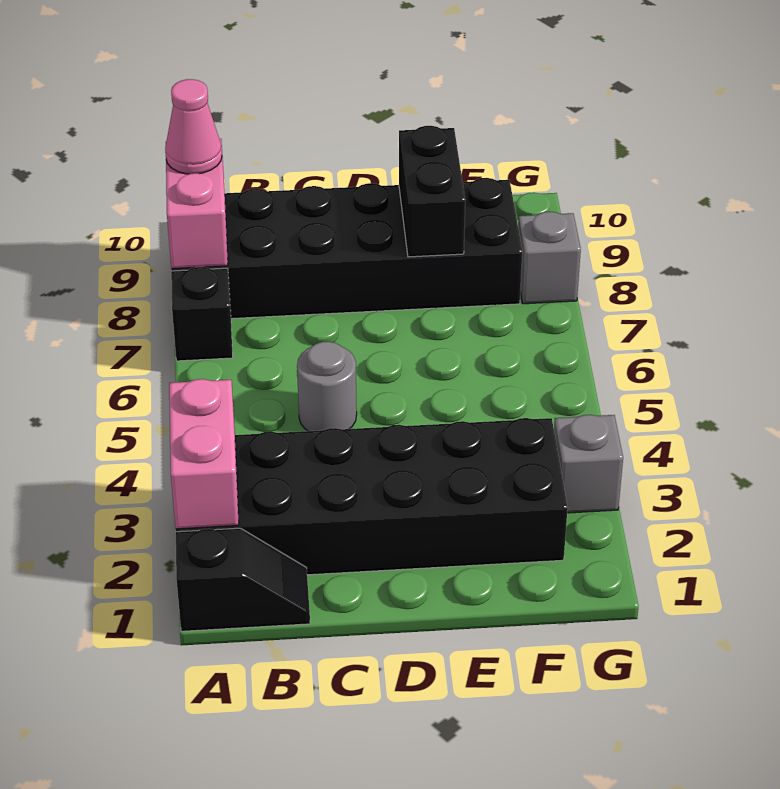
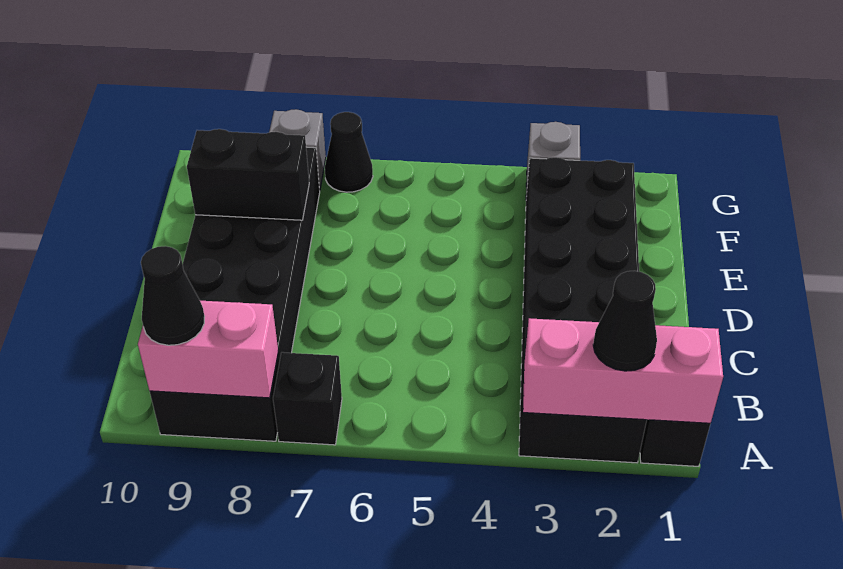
pink brick A2:A3 level 2 -> pink brick A1:A3 level 2
none -> black cone A2 level 3
pink cone A9 level 3 -> black cone A9 level 3
grey round brick C5 level 1 -> none
none -> black cone G7 level 1

